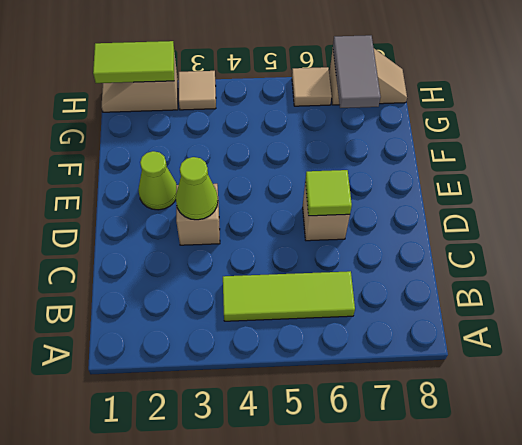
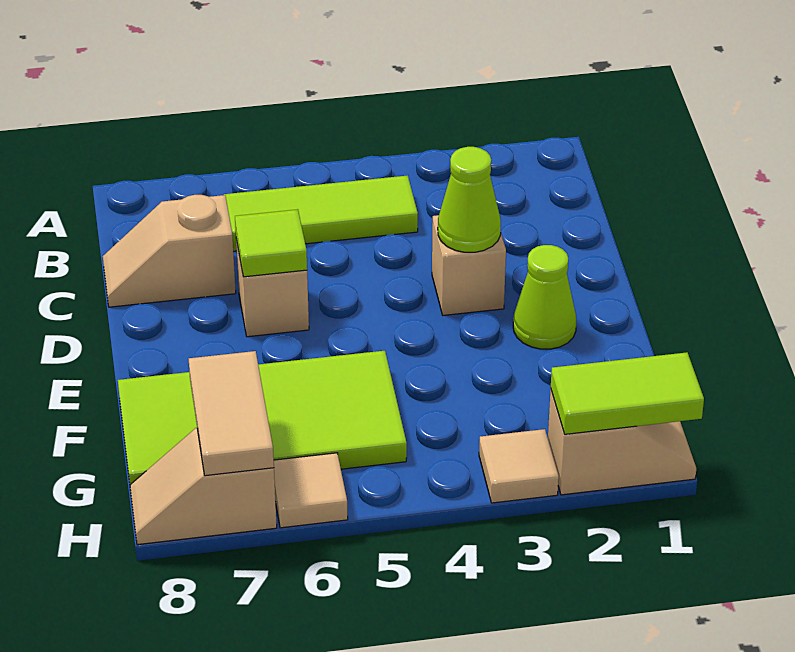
none -> tan slope C7:C8 level 1 top 7
none -> lime tile F5:G8 level 1
grey tile G7:H7 level 2 -> tan tile G7:H7 level 2

